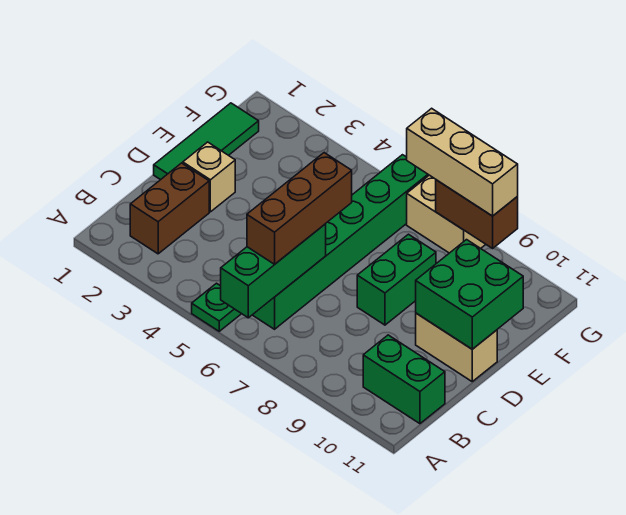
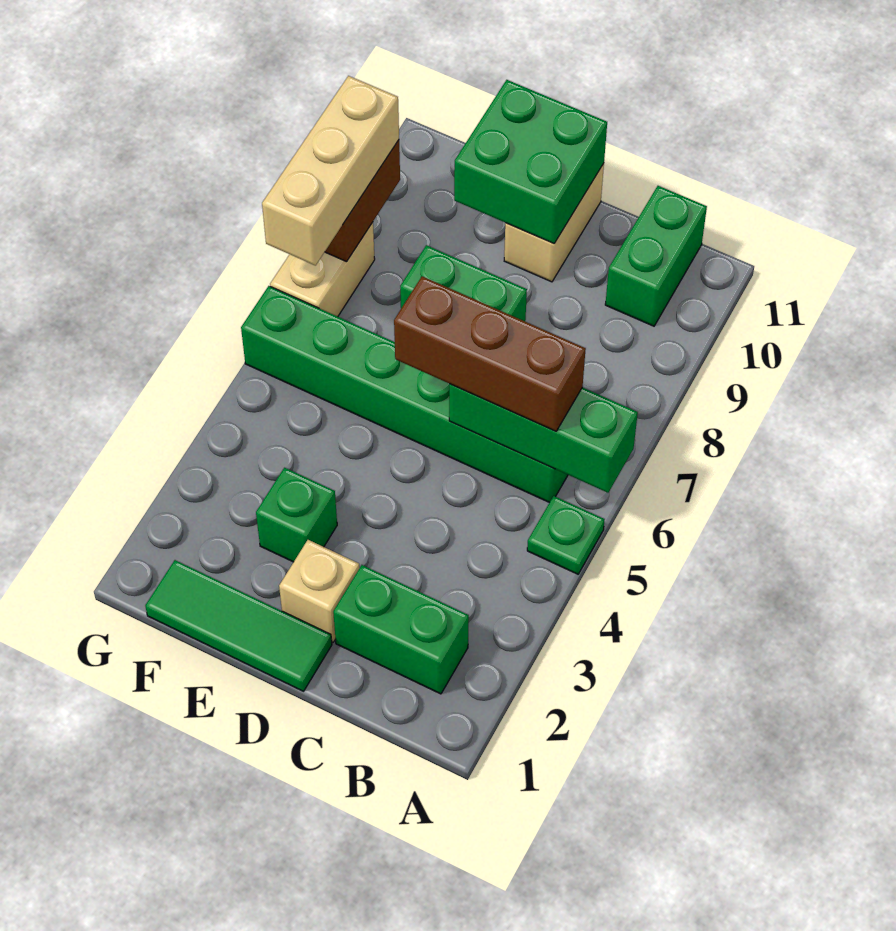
brown brick B2:C2 level 1 -> green brick B2:C2 level 1
none -> green brick E3 level 1

